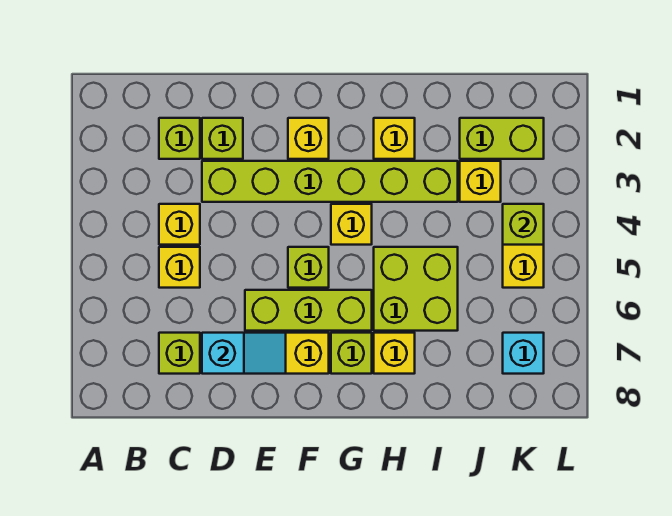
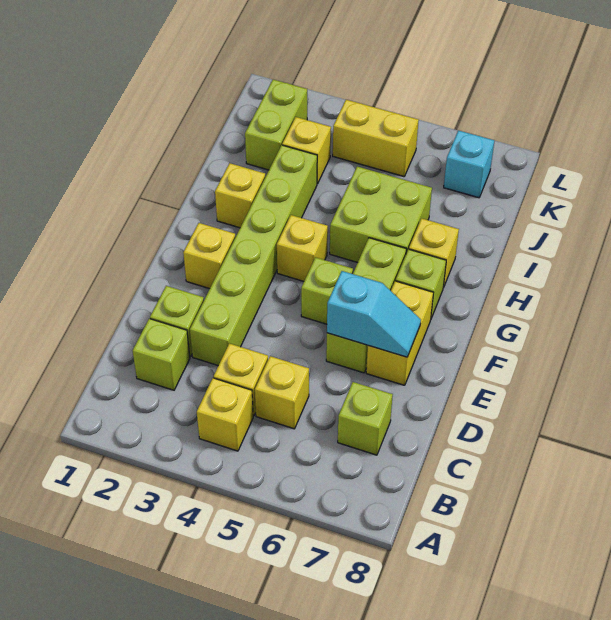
none -> yellow brick B4 level 1
cyan slope D7:E7 level 2 top D -> cyan slope E6:E7 level 2 top 6
lime brick K4 level 2 -> none

